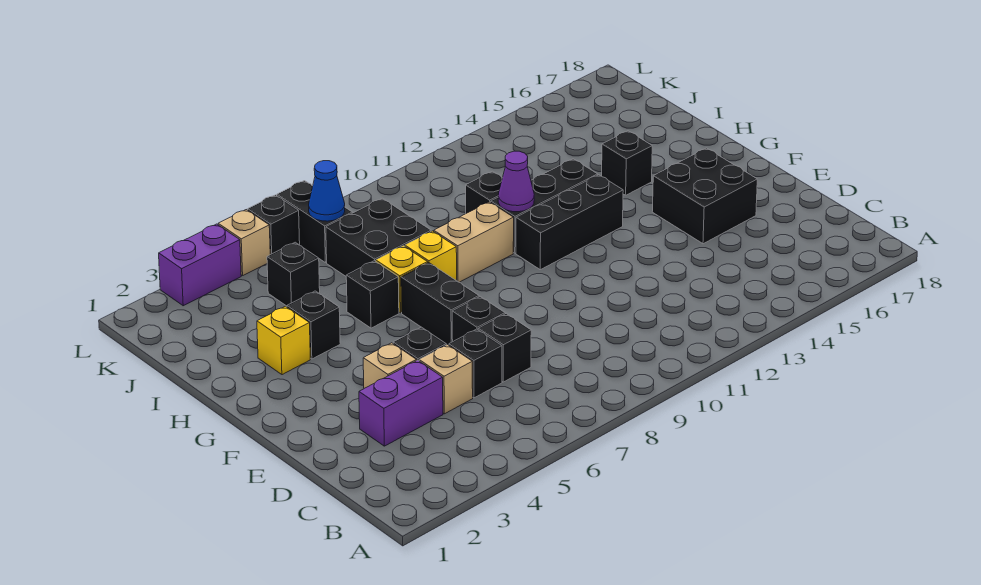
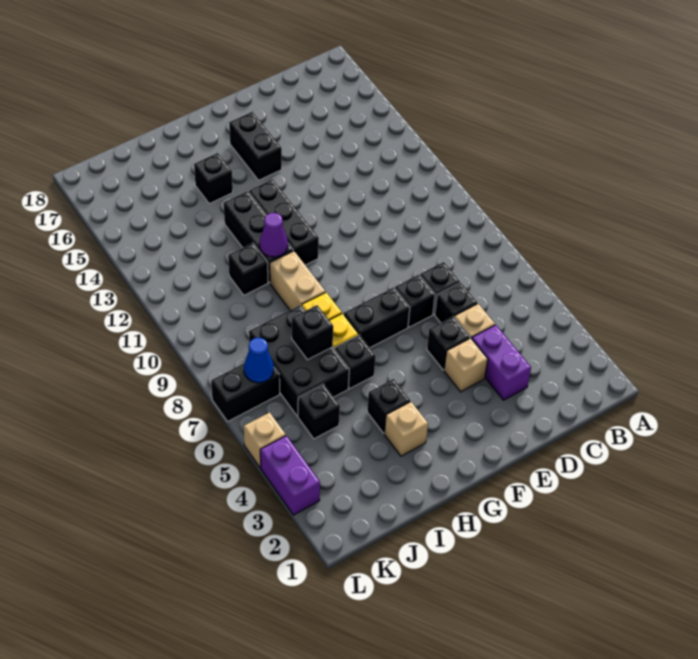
black brick E15:F16 level 1 -> black brick F15:F16 level 1
yellow brick H3 level 1 -> tan brick H3 level 1
black brick I7:J8 level 1 -> black brick I6:J8 level 1
black brick L6 level 1 -> black brick I7 level 2

